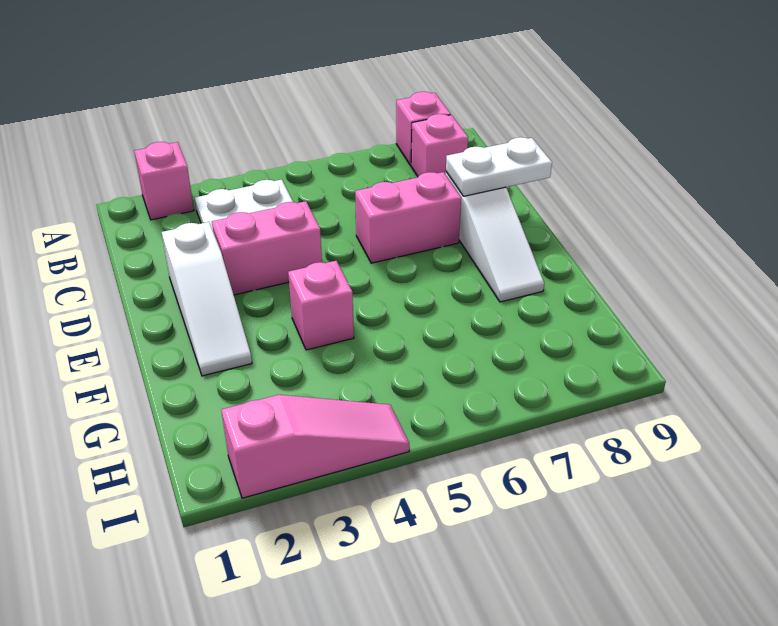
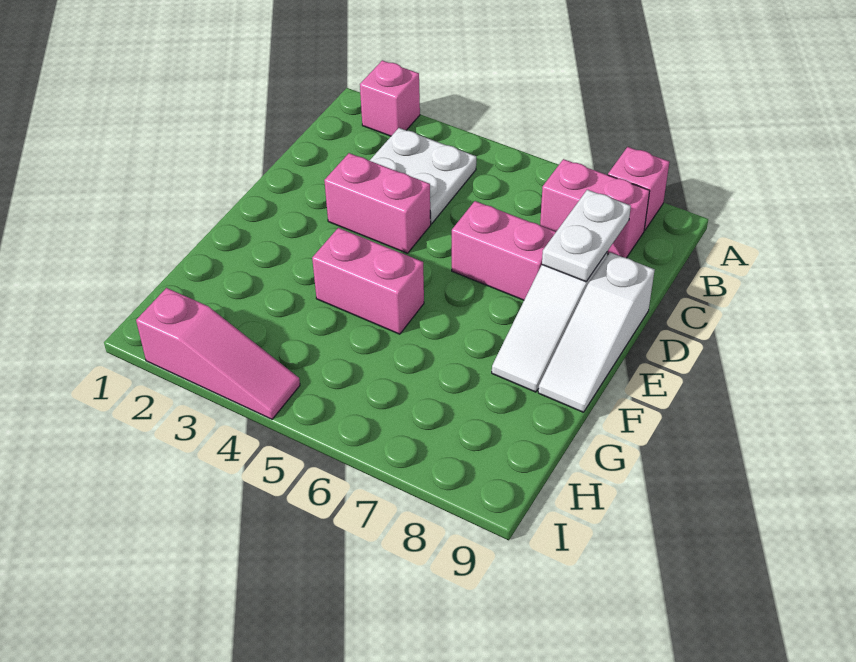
pink brick B8 level 1 -> pink brick B7:B8 level 1
white slope D2:F2 level 1 top D -> white slope D9:F9 level 1 top D
white plate D8:D9 level 2 -> white plate C8:D8 level 2
pink brick F4 level 1 -> pink brick F4:F5 level 1

